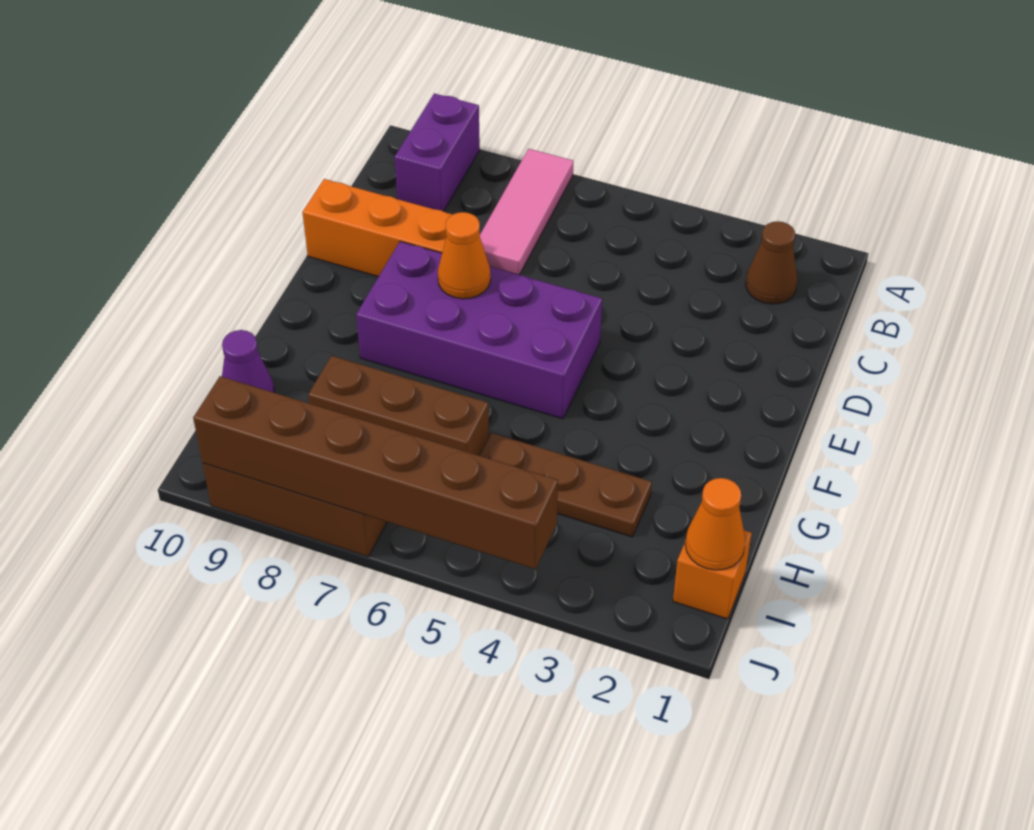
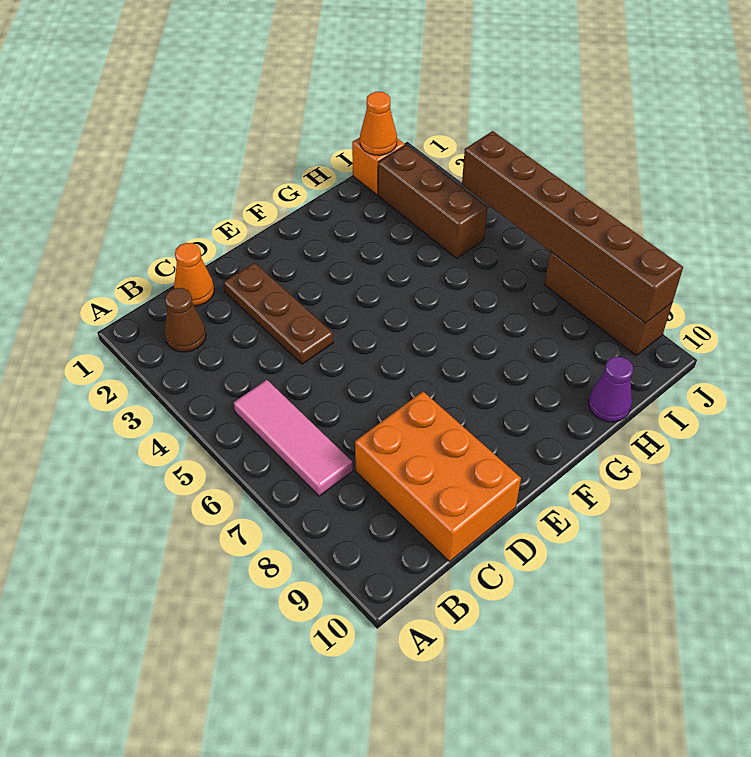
pink tile A7:C7 level 1 -> pink tile B5:B7 level 1
purple brick A9:B9 level 1 -> none
orange brick D8:D10 level 1 -> orange brick C8:D10 level 1
purple brick E5:F8 level 1 -> none
orange cone E7 level 2 -> orange cone C1 level 1
brown plate H3:H5 level 1 -> brown plate D2:D4 level 1
brown brick H6:H8 level 1 -> brown brick I2:I4 level 1

